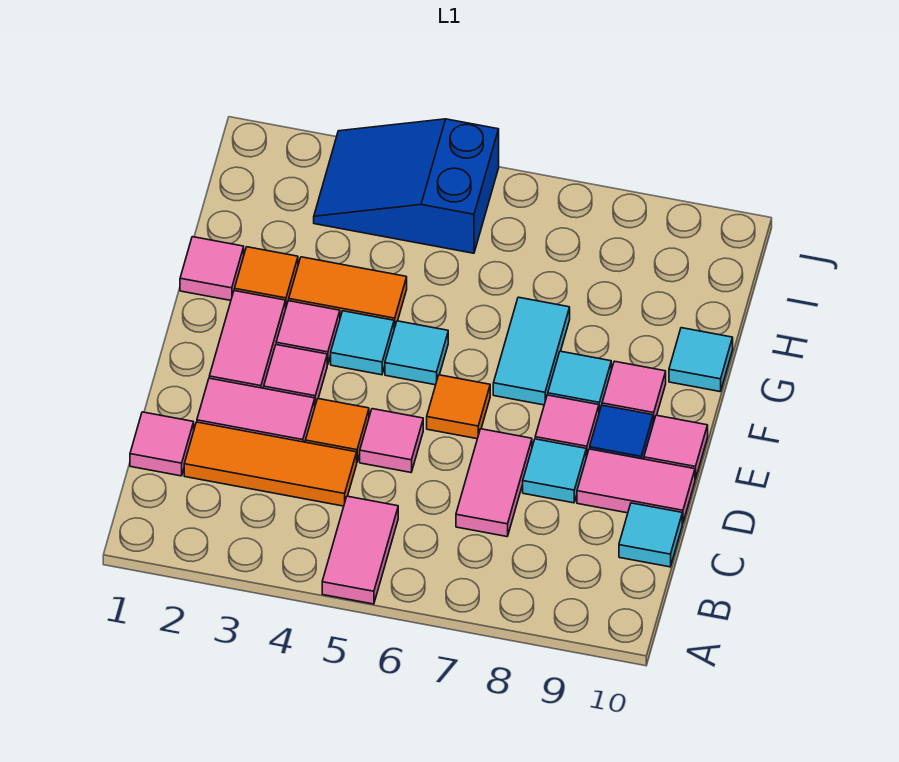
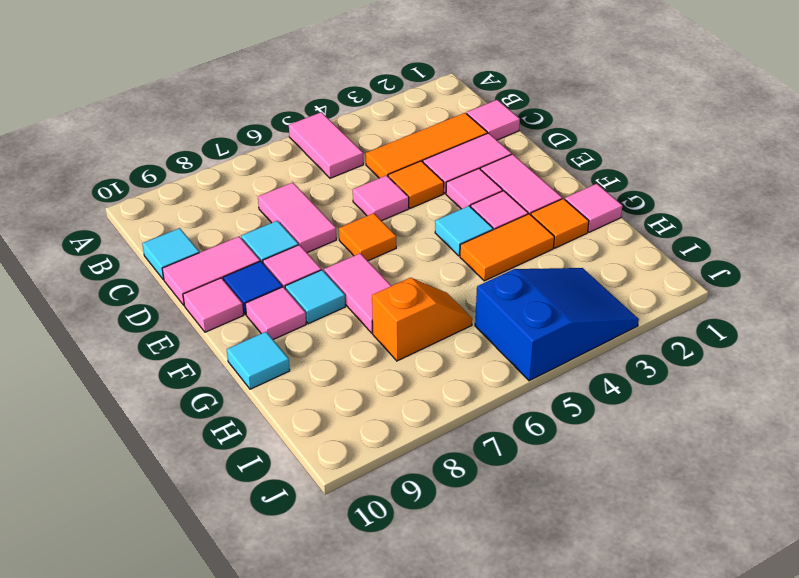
cyan tile F5 level 1 -> none
cyan tile F7:G7 level 1 -> pink tile F7:G7 level 1
none -> orange slope H6:H7 level 1 top 7

